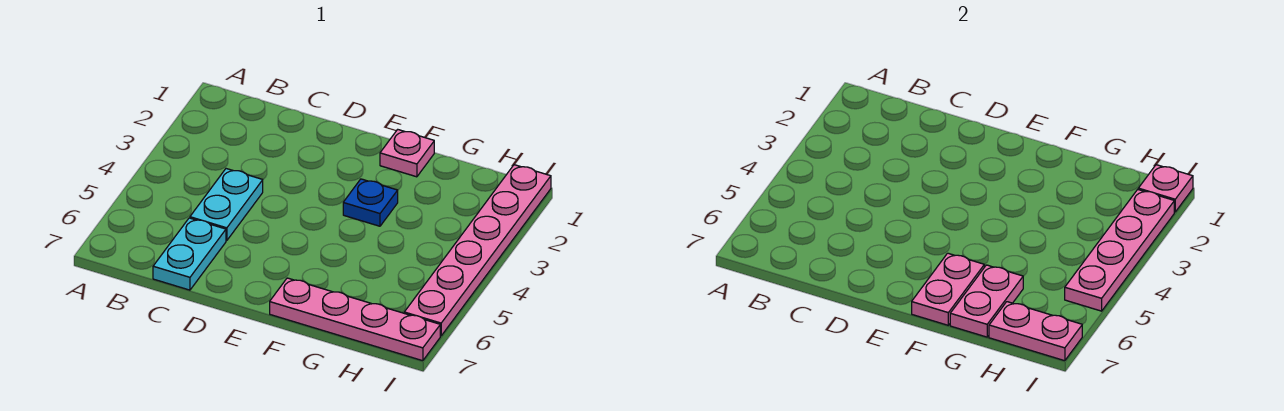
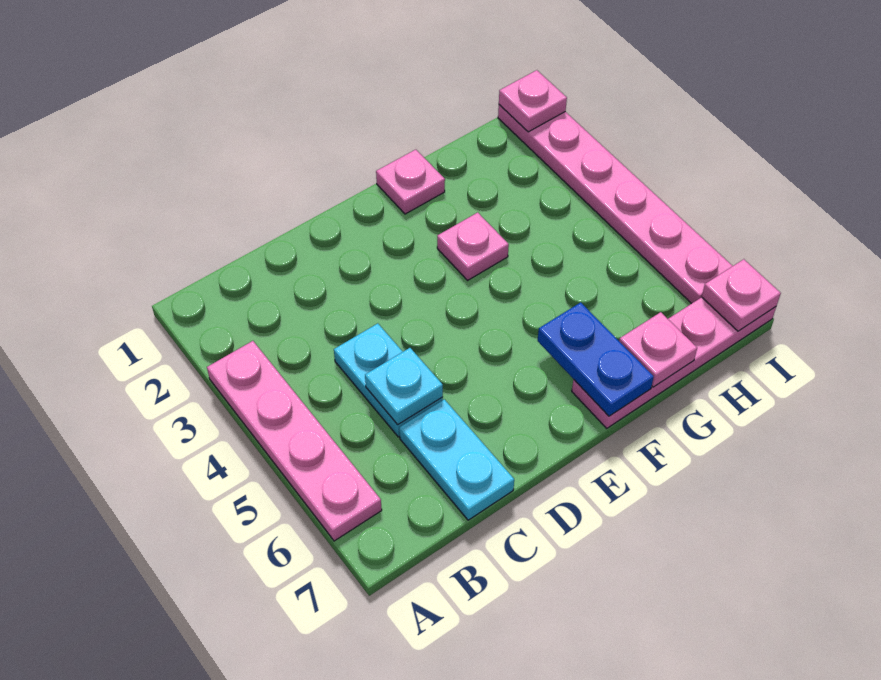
none -> cyan plate C5 level 2
blue plate F3 level 1 -> pink plate F3 level 1
pink plate F6:F7 level 2 -> blue plate F6:F7 level 2
pink plate G6:G7 level 2 -> pink plate G7 level 2
pink plate H7:I7 level 2 -> pink plate I7 level 2
pink plate I2:I5 level 2 -> pink plate A3:A6 level 1

